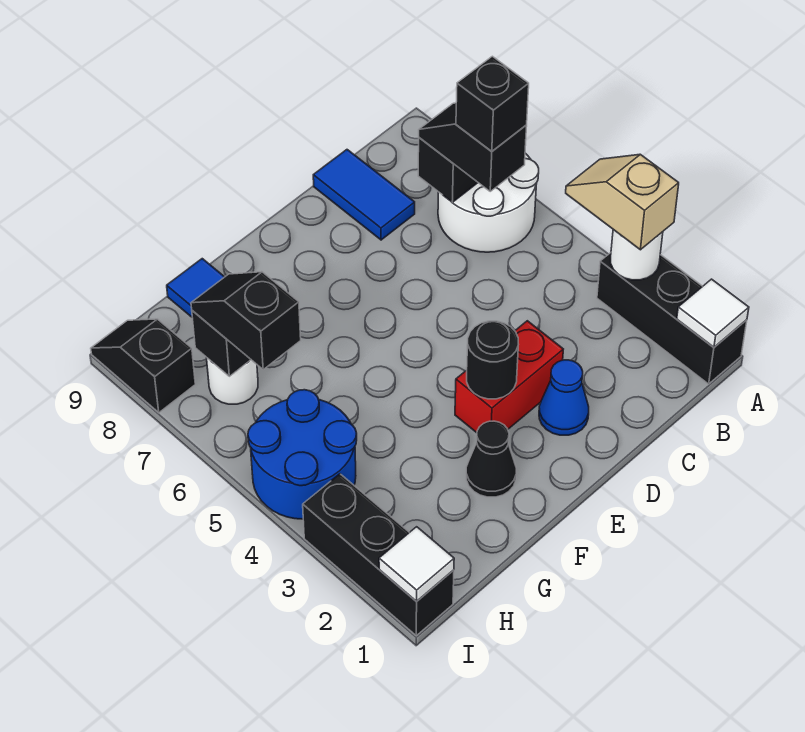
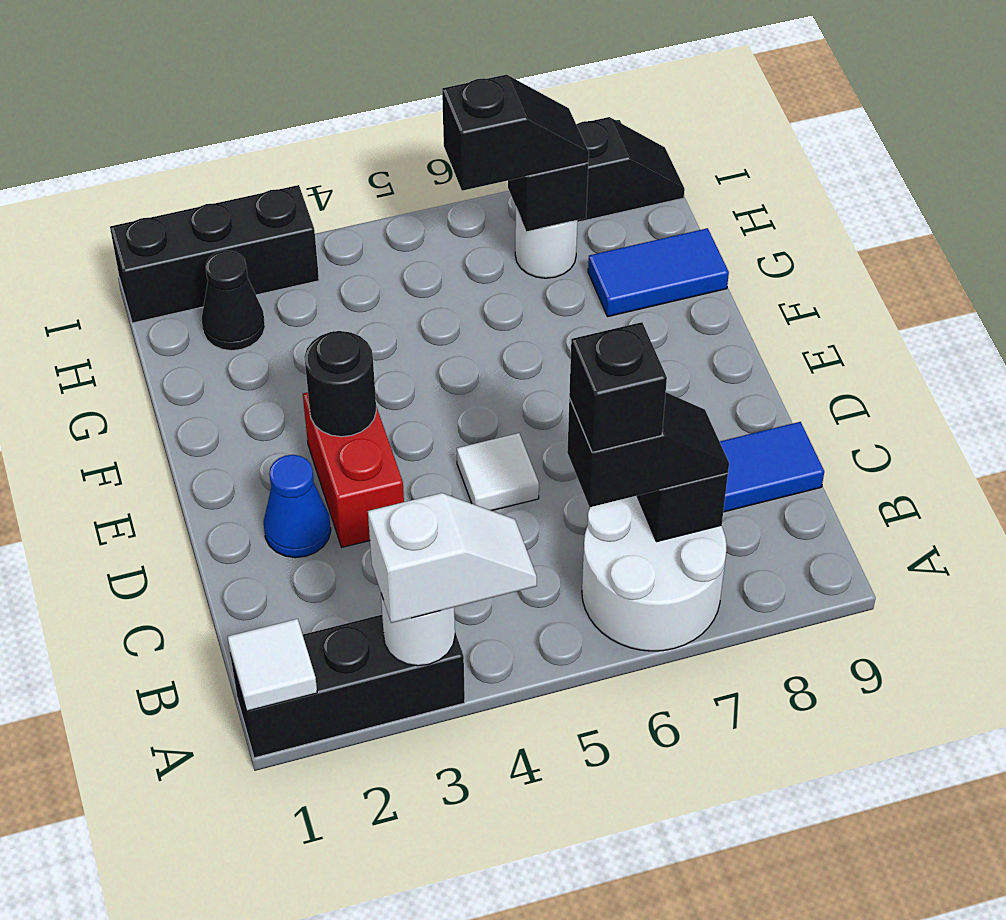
tan slope A3:A4 level 3 top 3 -> white slope A3:A4 level 3 top 3
black cone F2 level 1 -> black cone H2 level 1
blue round brick H4:I5 level 1 -> none
white tile I1 level 2 -> white tile D5 level 1

